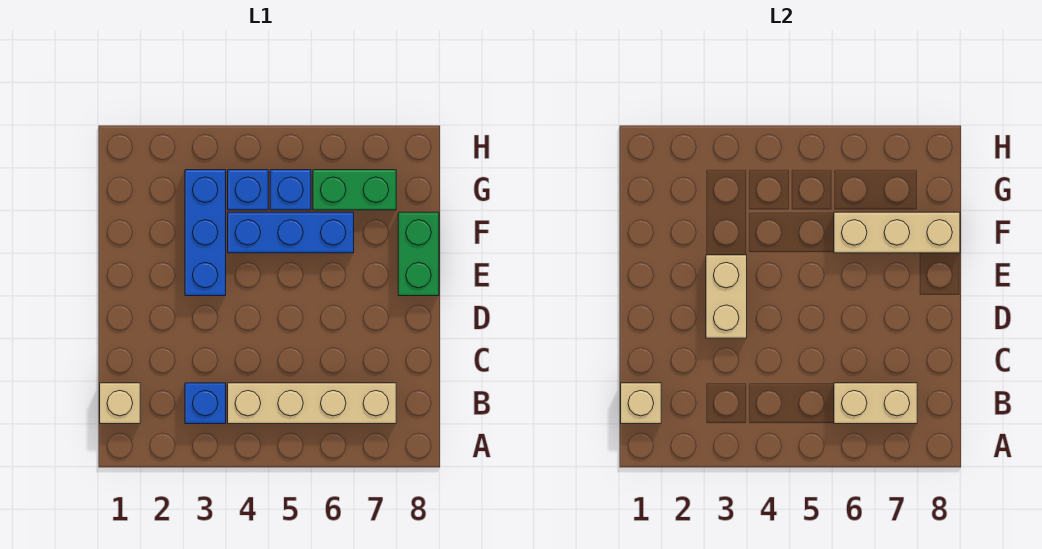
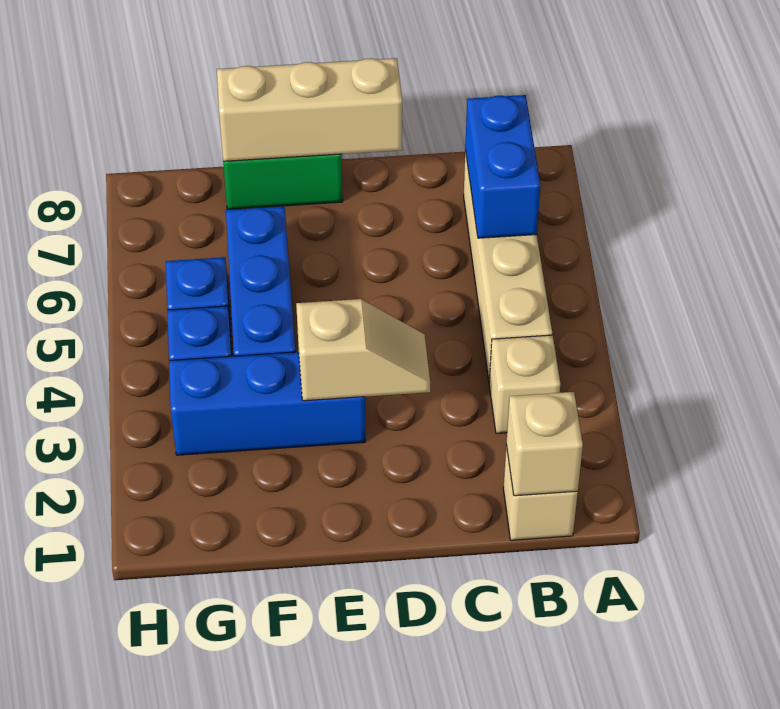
blue brick B3 level 1 -> tan brick B3 level 1
tan brick B6:B7 level 2 -> blue brick B6:B7 level 2
tan brick D3:E3 level 2 -> tan slope D3:E3 level 2 top E
tan brick F6:F8 level 2 -> tan brick D8:F8 level 2
green brick G6:G7 level 1 -> none

